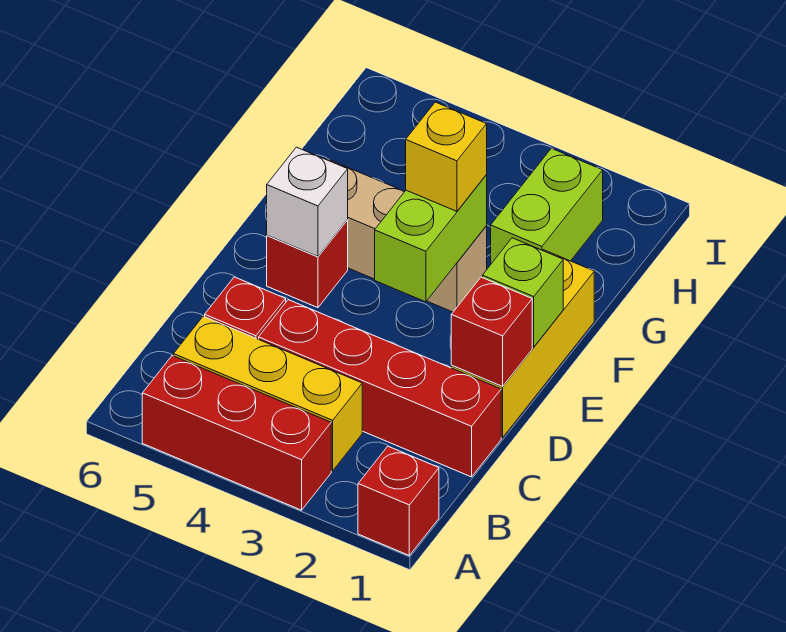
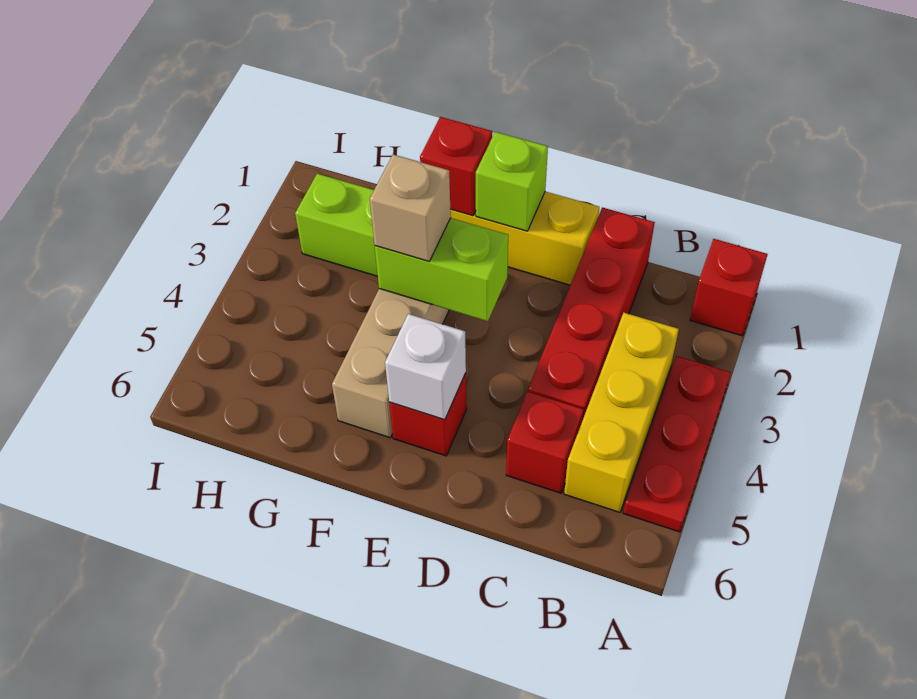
red brick A3:A5 level 1 -> red plate A3:A5 level 1
red brick D1 level 2 -> red brick F1 level 2
yellow brick F3 level 3 -> tan brick F3 level 3

